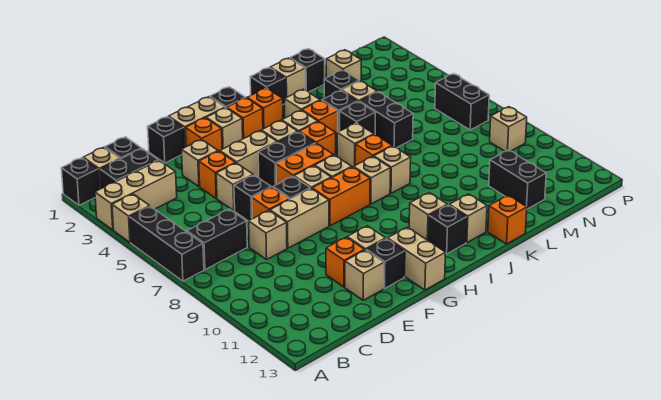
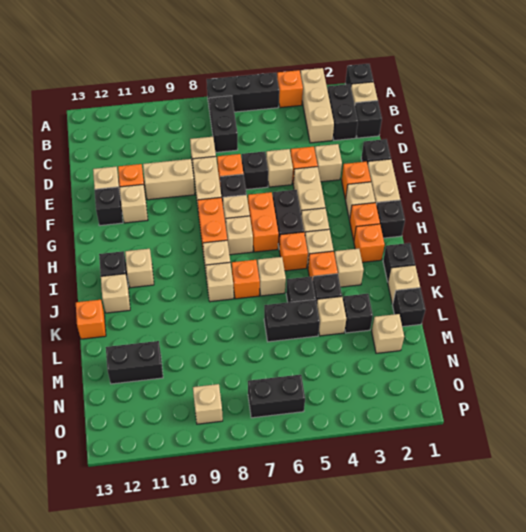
tan brick A4 level 1 -> orange brick A4 level 1
tan brick G12:G13 level 1 -> tan brick E9:E10 level 1

